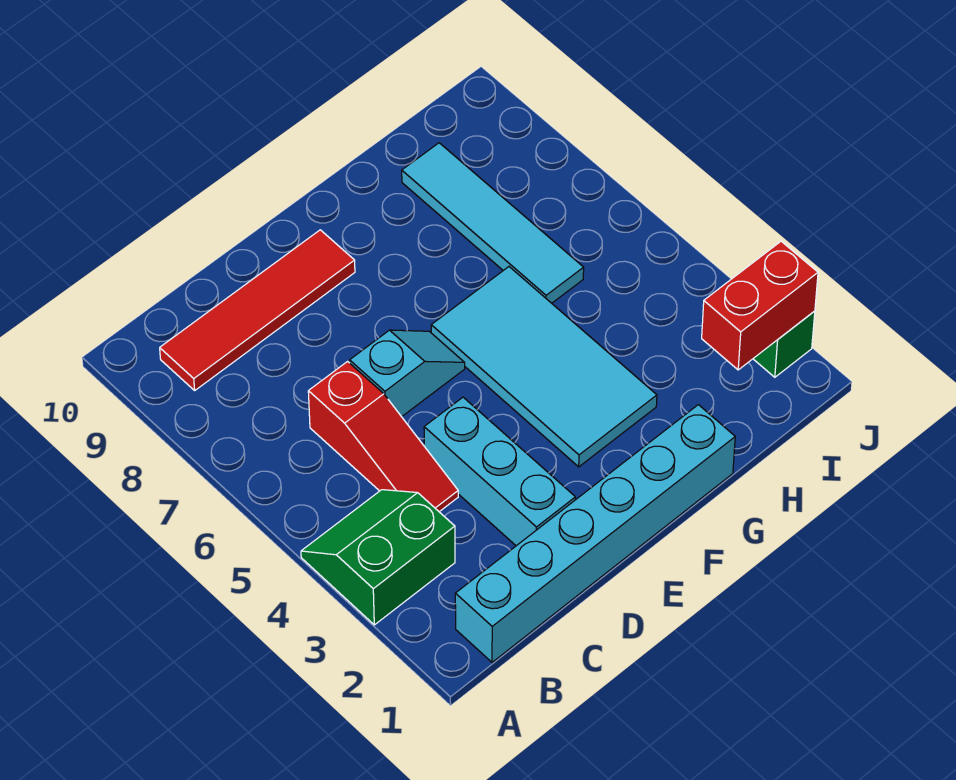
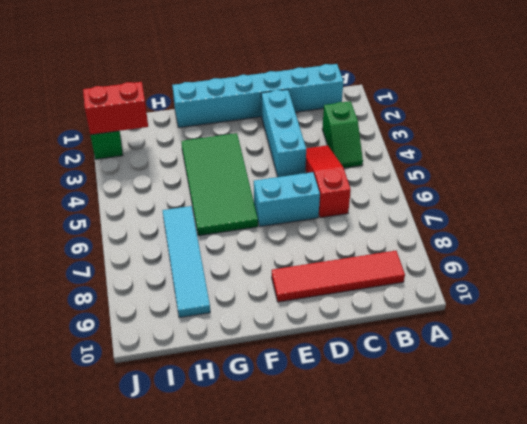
green slope A3:B4 level 1 top 3 -> green slope B3:B4 level 1 top 3
cyan slope D6:E6 level 1 top D -> cyan brick D6:E6 level 1
cyan tile F3:G6 level 1 -> green tile F3:G6 level 1

